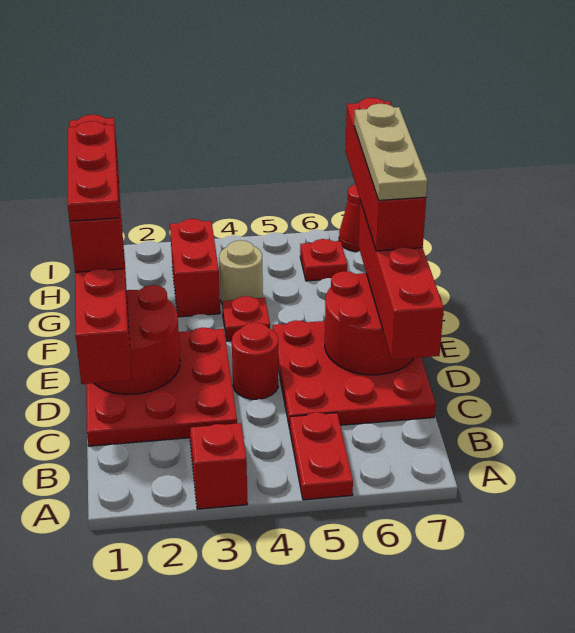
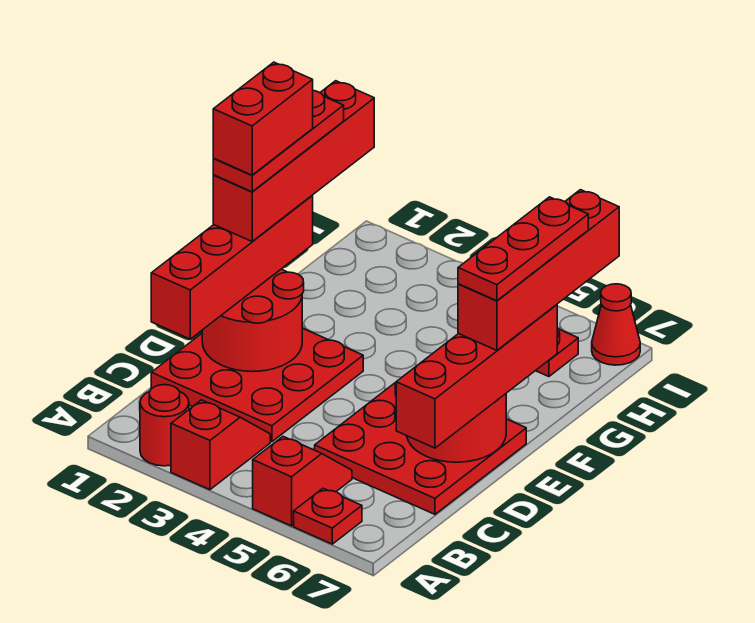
red plate A5:B5 level 1 -> red slope A5:B5 level 1 top A
red round brick D4 level 1 -> red round brick A2 level 1
tan plate E7:G7 level 5 -> red plate E7:G7 level 5
red plate F4 level 1 -> red plate A6 level 1
red brick G3:H3 level 1 -> red brick E1:F1 level 6
tan round brick G4 level 1 -> none

